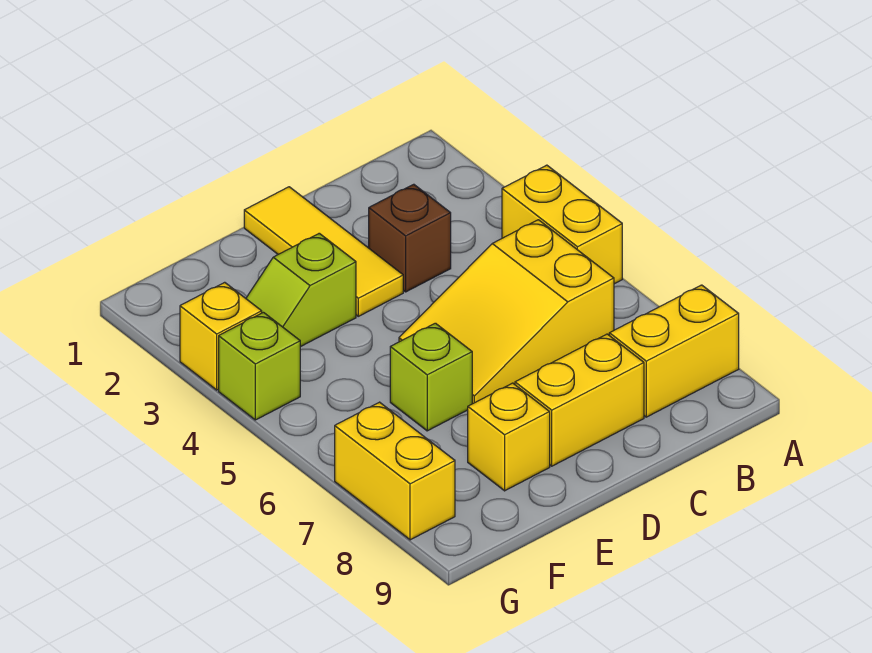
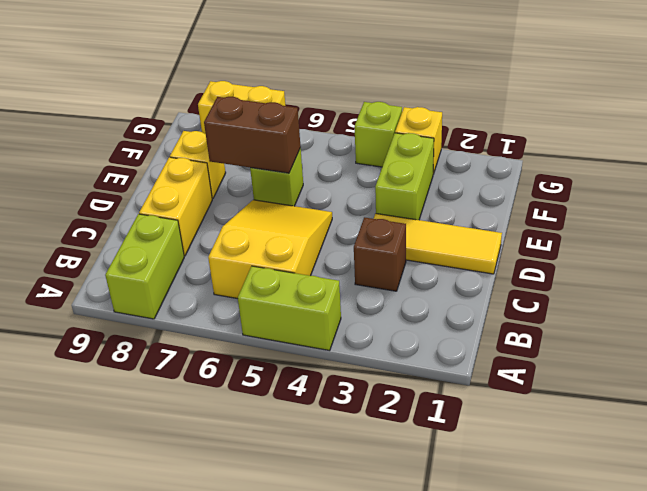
yellow brick A4:A5 level 1 -> lime brick A4:A5 level 1
yellow brick A8:B8 level 1 -> lime brick A8:B8 level 1
lime slope E3:F3 level 1 top E -> lime brick E3:F3 level 1
none -> brown brick E6:E7 level 2

